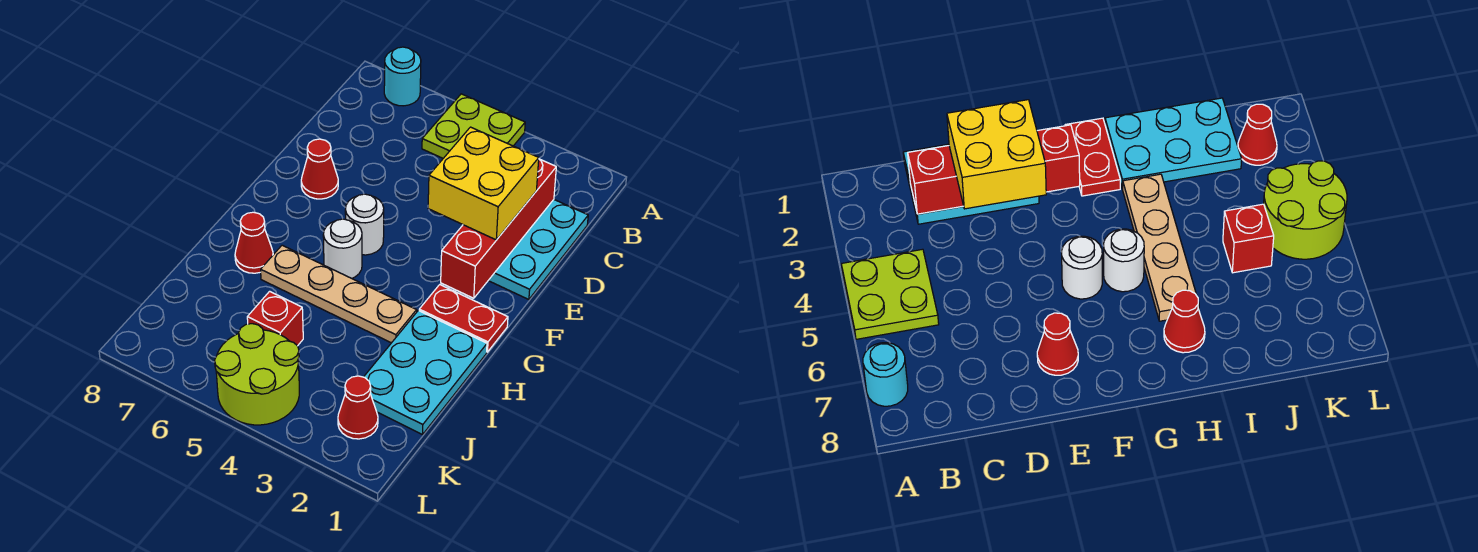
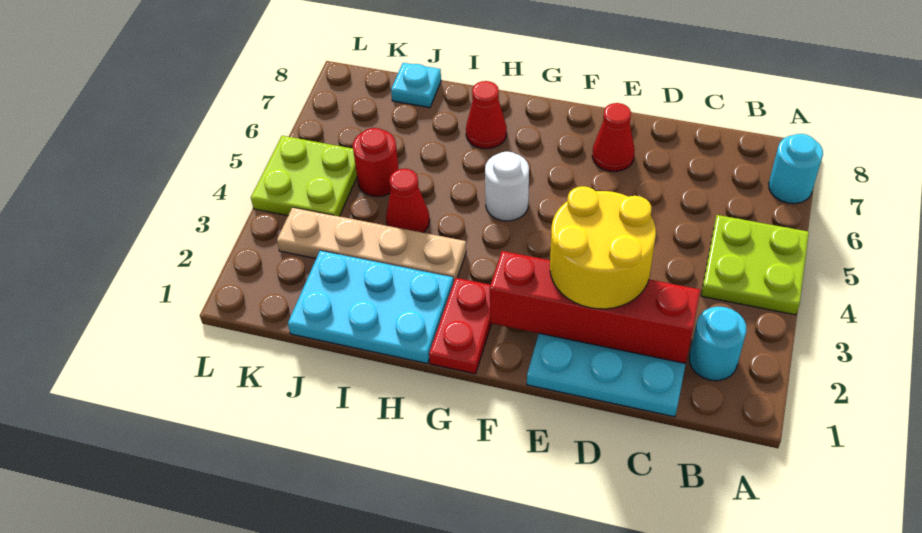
none -> cyan round brick B2 level 1
yellow brick D2:E3 level 3 -> yellow round brick D2:E3 level 3
white round brick F5 level 1 -> none
tan plate H3:H6 level 1 -> tan plate H3:K3 level 1
red brick J5 level 1 -> red round brick J5 level 1
none -> cyan plate J8 level 1
red cone K2 level 1 -> red cone I4 level 1
lime round brick K4:L5 level 1 -> lime plate K4:L5 level 1

